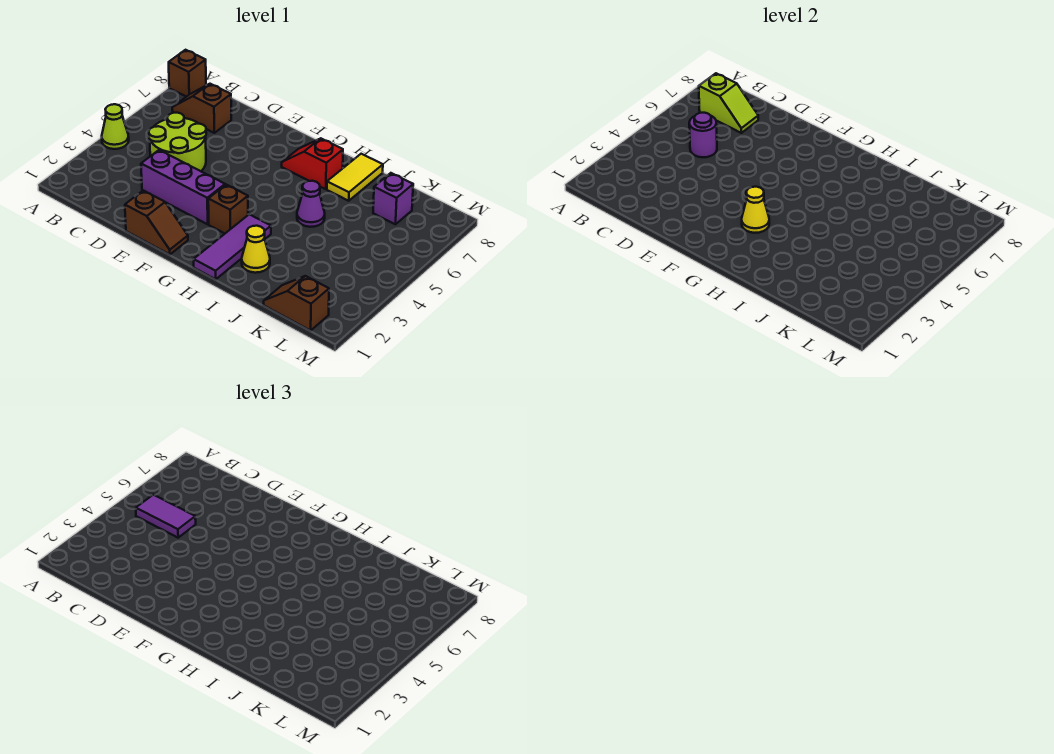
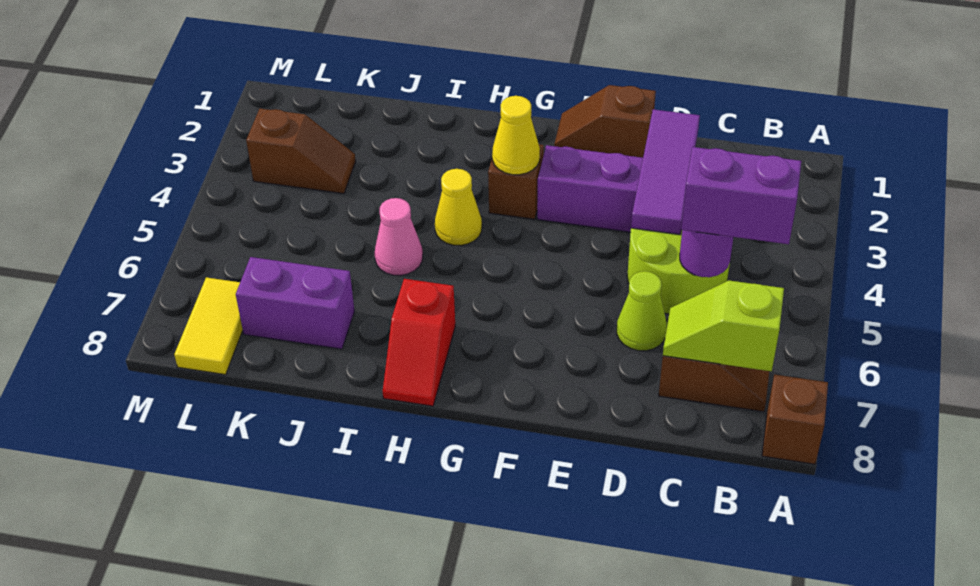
lime cone A4 level 1 -> lime cone D6 level 1
purple tile B5:C5 level 3 -> purple brick B5:C5 level 3
red slope G7:H7 level 1 top H -> red slope H7:H8 level 1 top 7
purple tile H1:H3 level 1 -> purple tile D2:D4 level 2
yellow cone I2 level 1 -> yellow cone H4 level 1
purple cone I5 level 1 -> pink cone I5 level 1
yellow tile I7:I8 level 1 -> yellow tile L7:L8 level 1
brown slope K1:L1 level 1 top L -> brown slope K3:L3 level 1 top L
purple brick K7 level 1 -> purple brick J7:K7 level 1

